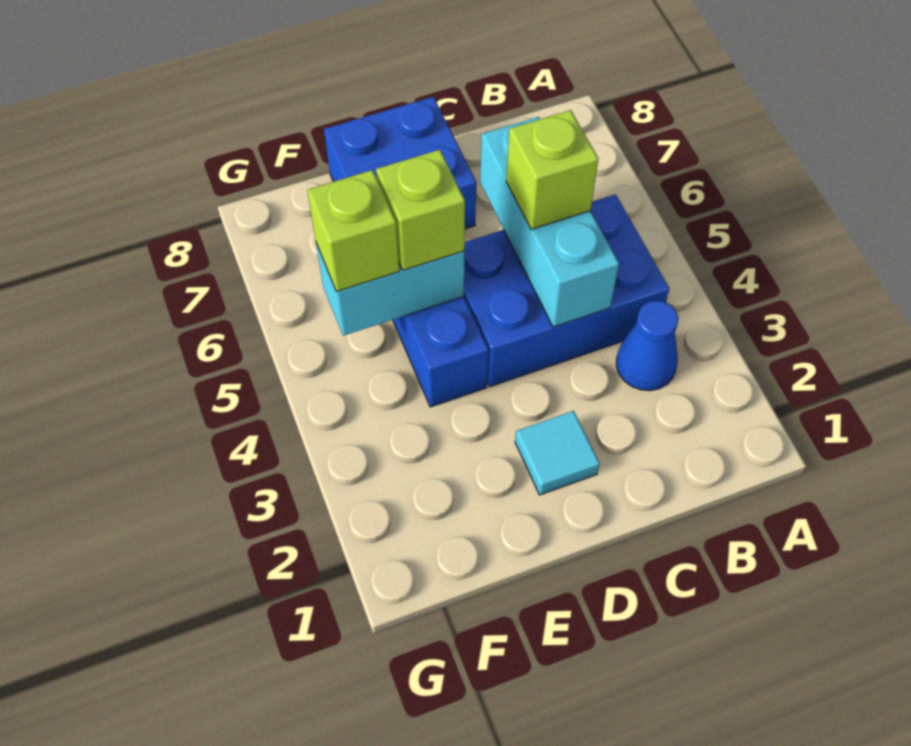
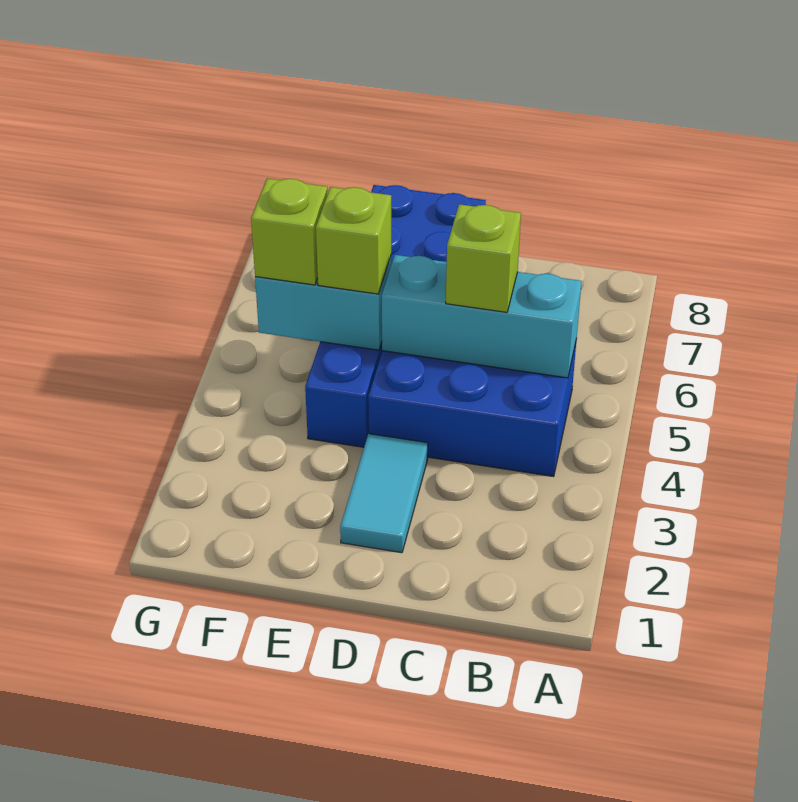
blue cone B3 level 1 -> none
cyan brick C4:C6 level 2 -> cyan brick B5:D5 level 2
cyan tile D2 level 1 -> cyan tile D2:D3 level 1

